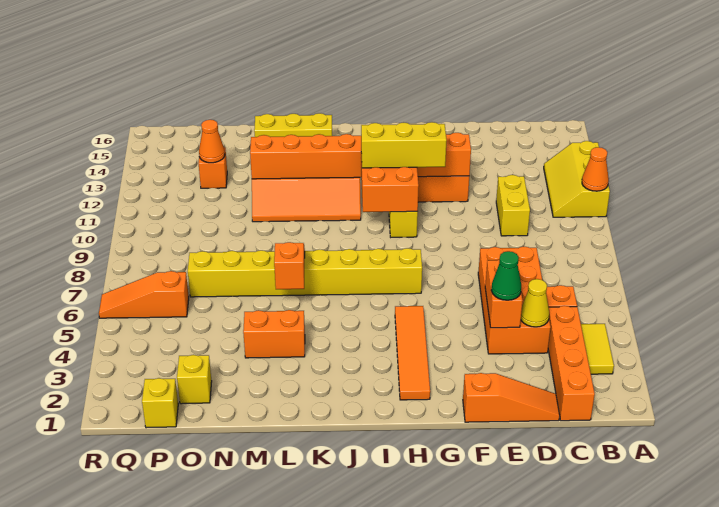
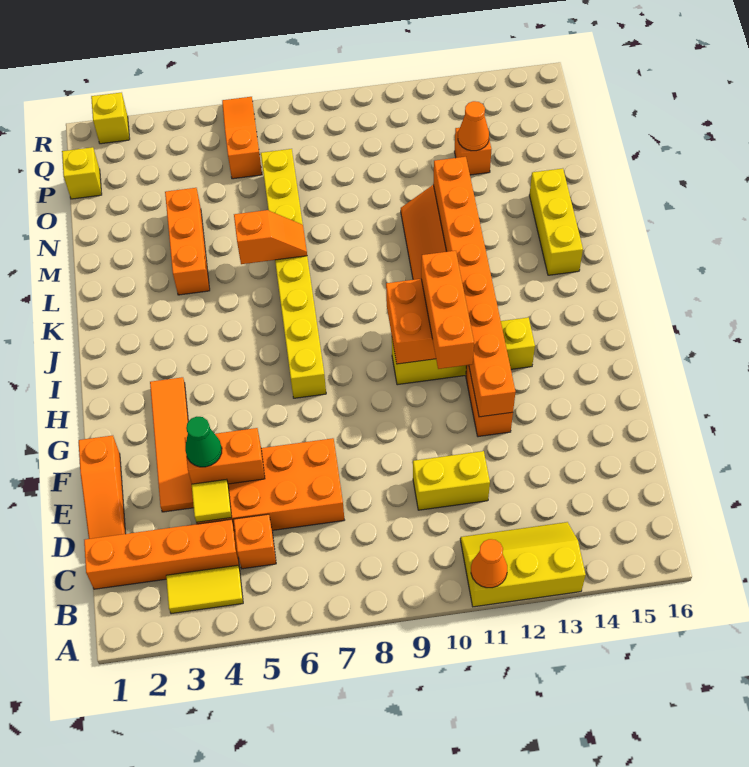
yellow cone D4 level 2 -> yellow tile D4 level 2
yellow brick G11:I11 level 3 -> orange brick G11:I11 level 3
orange tile H2:H5 level 1 -> orange tile E3:H3 level 1
orange brick L4:M4 level 1 -> orange brick L4:N4 level 1
yellow brick O2 level 1 -> yellow brick R2 level 1

